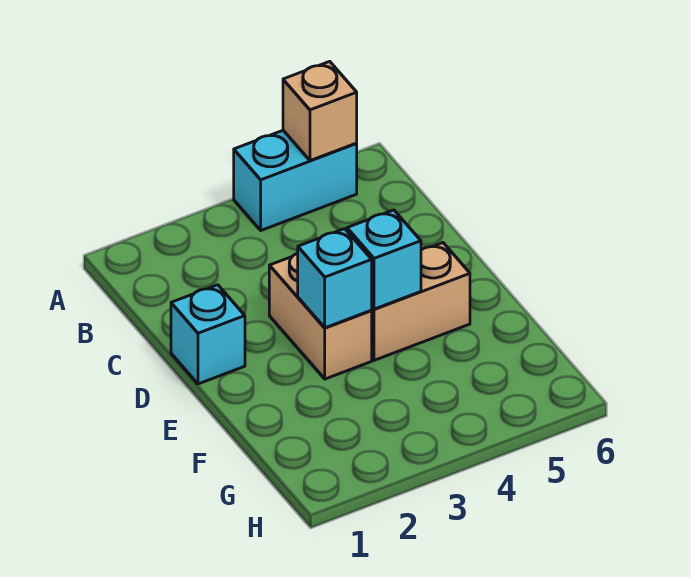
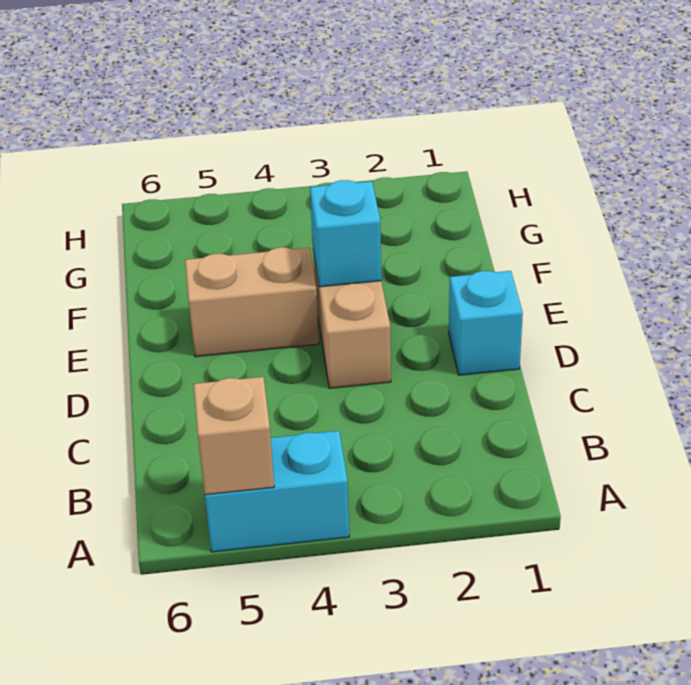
cyan brick E4 level 2 -> none

